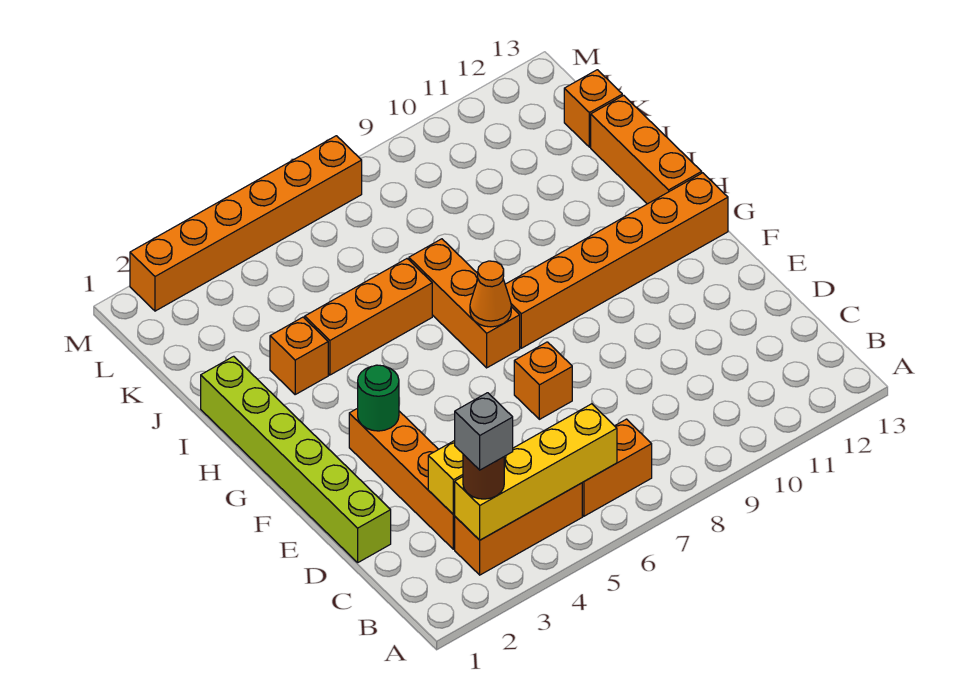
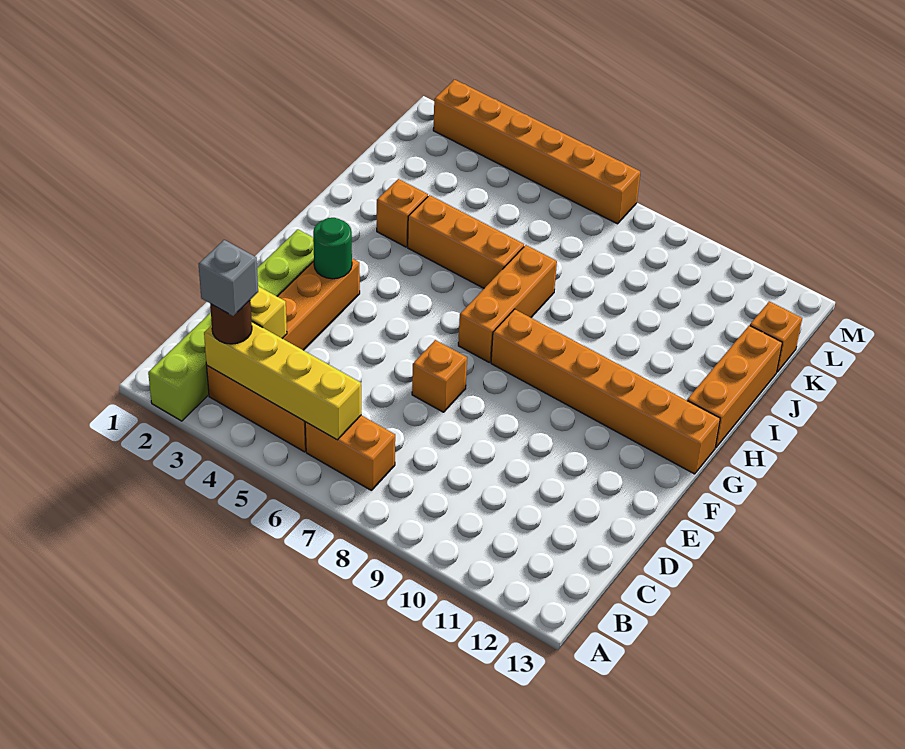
lime brick D1:I1 level 1 -> lime brick A2:F2 level 1
orange cone G7 level 2 -> none

